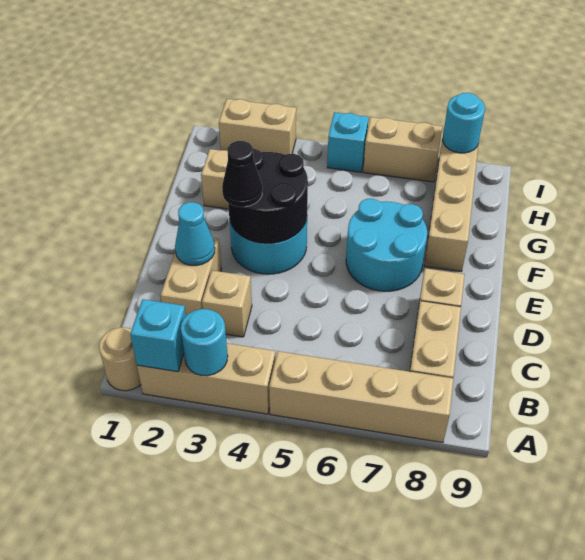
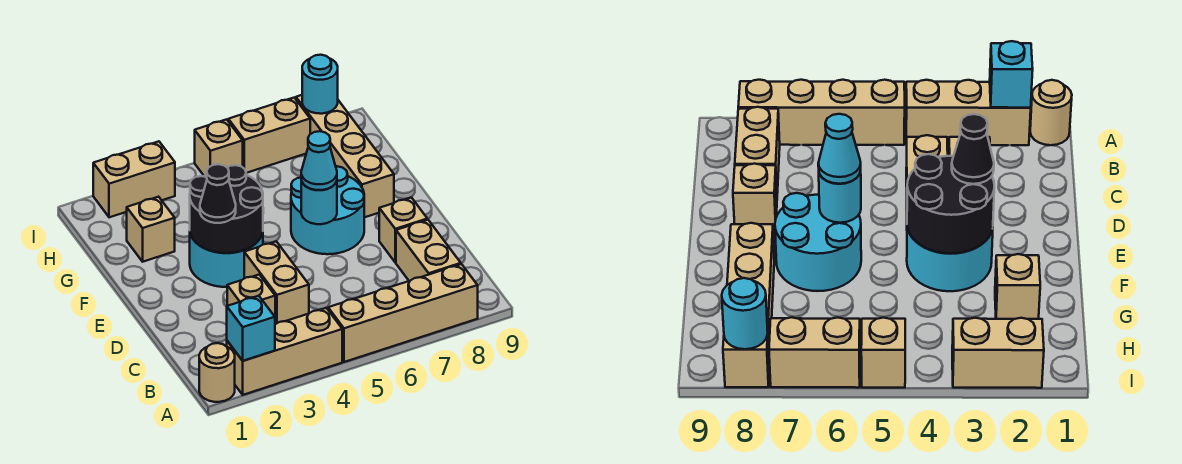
cyan round brick A3 level 2 -> cyan round brick E6 level 2
tan brick C2:D2 level 1 -> tan brick C4:D4 level 1
cyan cone D2 level 2 -> cyan cone E6 level 3
cyan brick I5 level 1 -> tan brick I5 level 1

